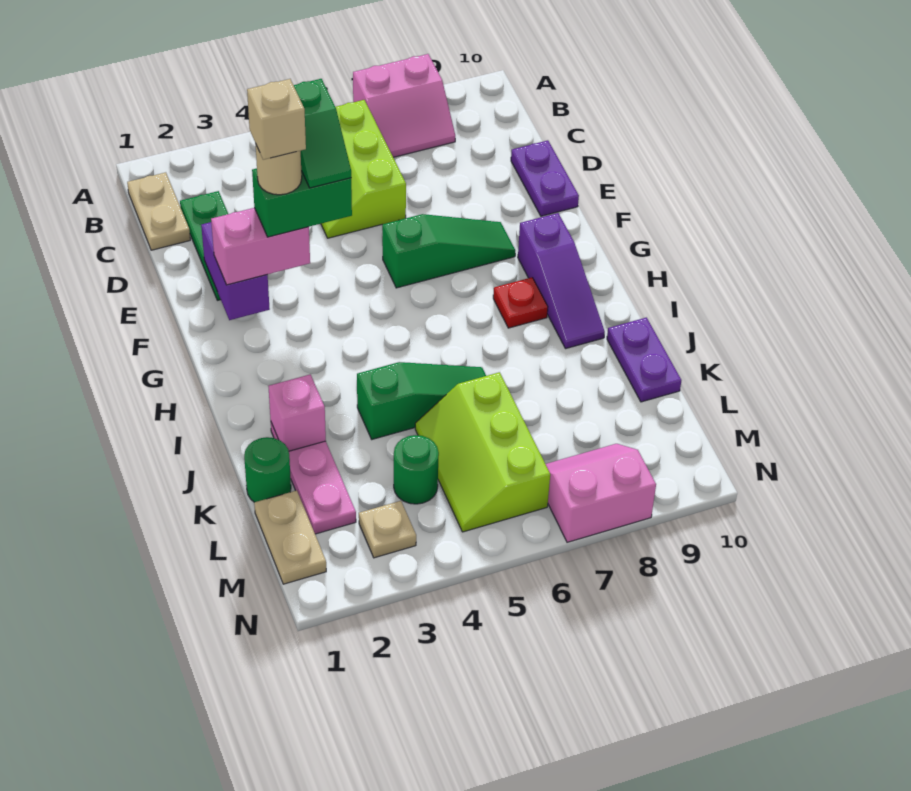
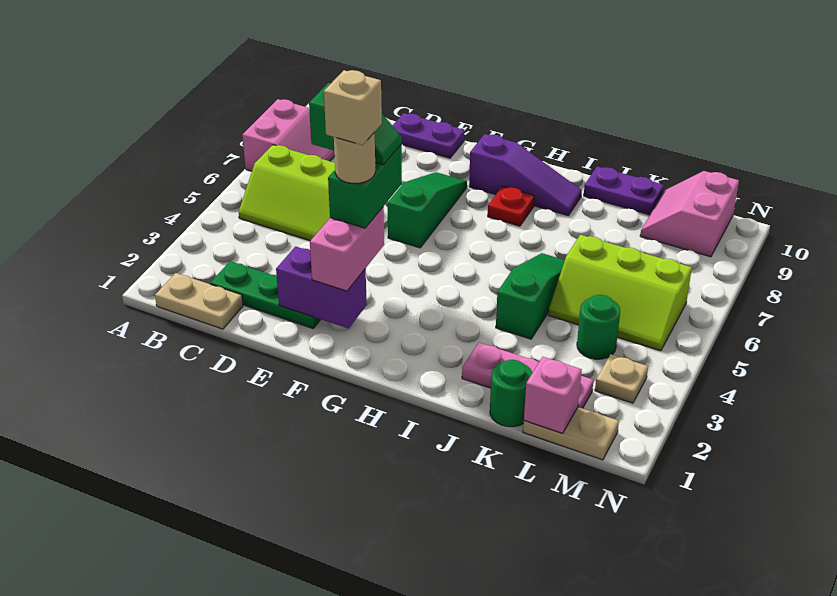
pink brick J2 level 2 -> pink brick L1 level 2
pink slope M7:N8 level 1 top N -> pink slope L9:M10 level 1 top M

